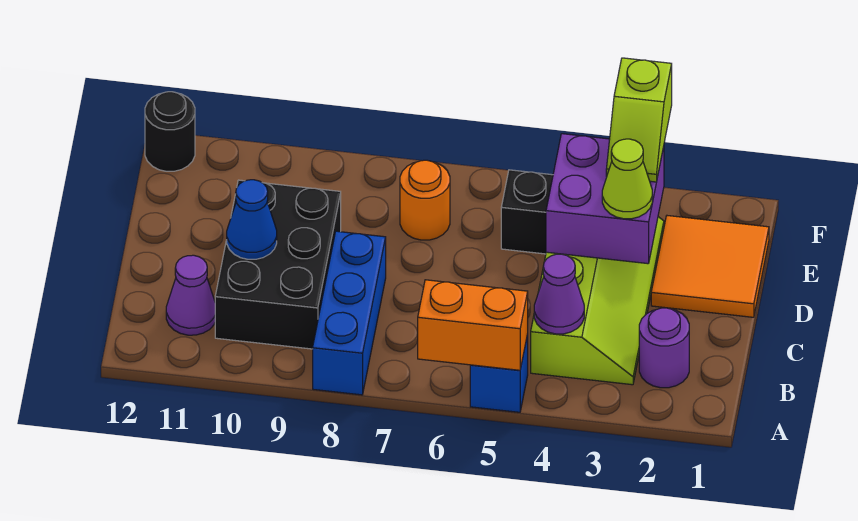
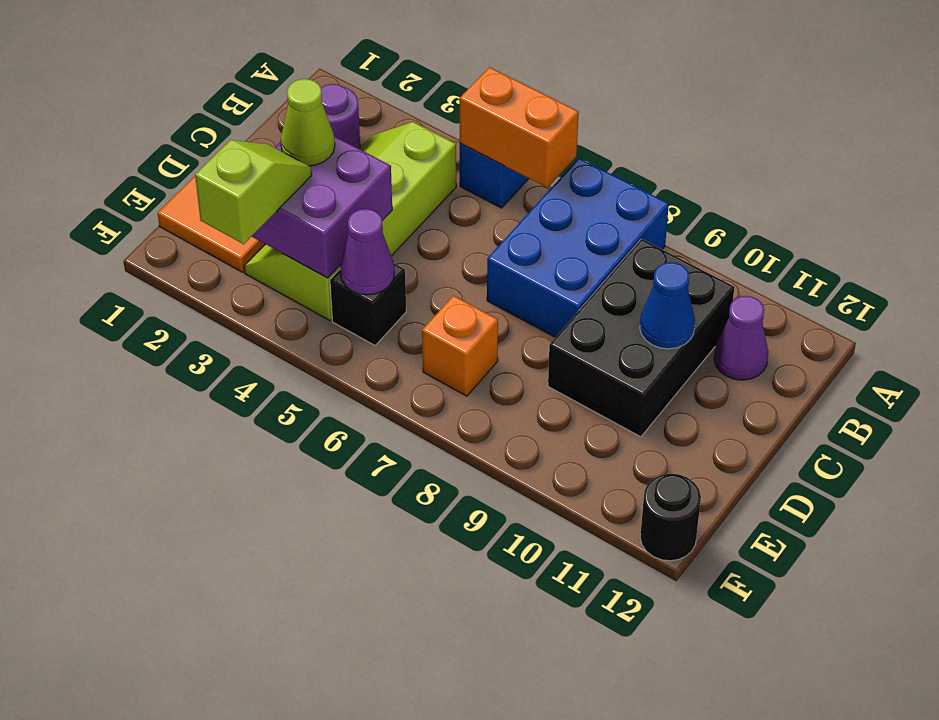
blue brick A8:C8 level 1 -> blue brick A7:C8 level 1
purple cone B4 level 2 -> purple cone E5 level 2
orange round brick E7 level 1 -> orange brick E7 level 1

